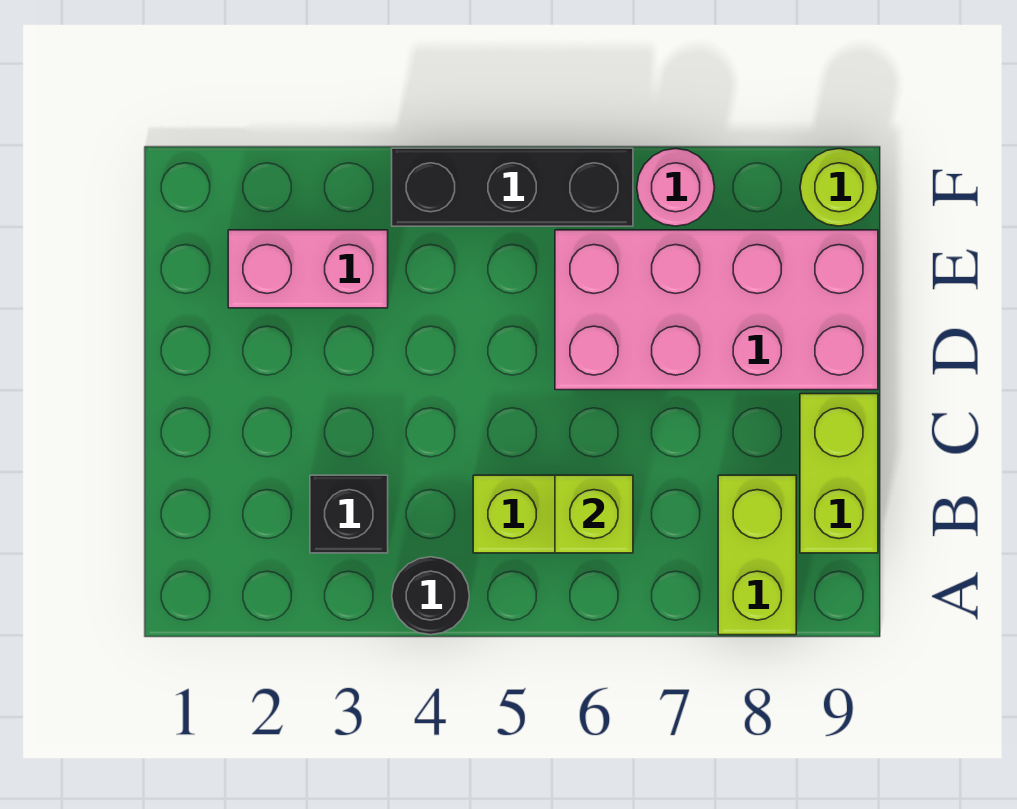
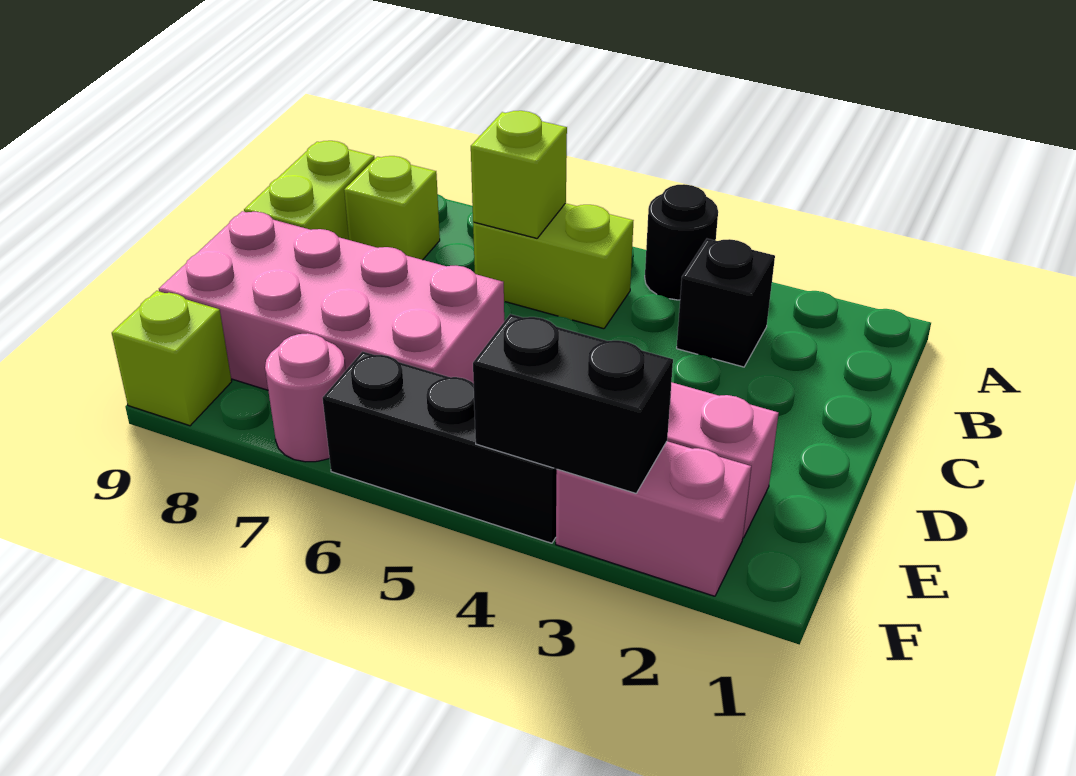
lime brick A8:B8 level 1 -> lime brick B8 level 1
none -> pink brick F2:F3 level 1
none -> black brick F3:F4 level 2
lime round brick F9 level 1 -> lime brick F9 level 1

